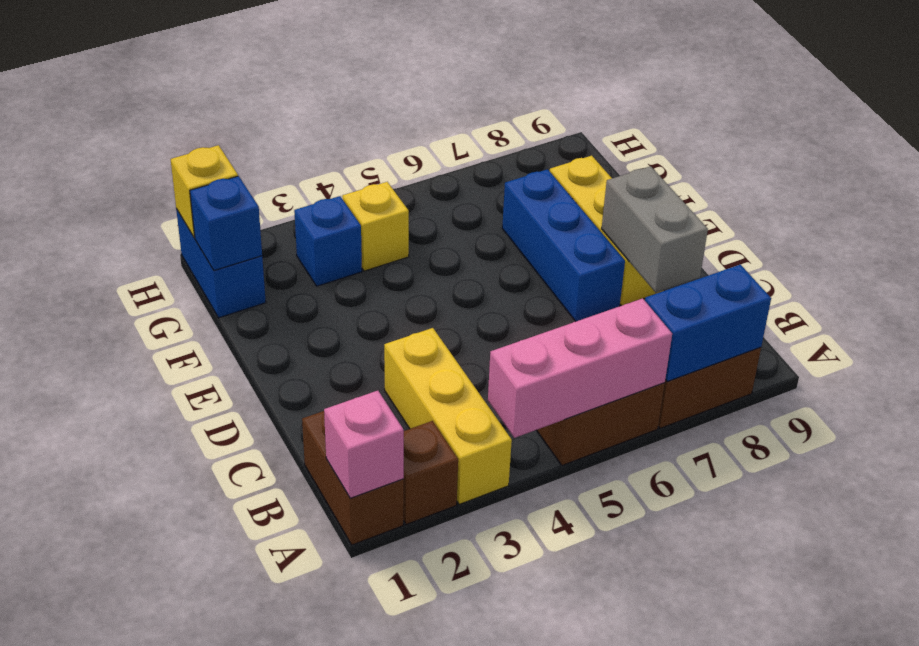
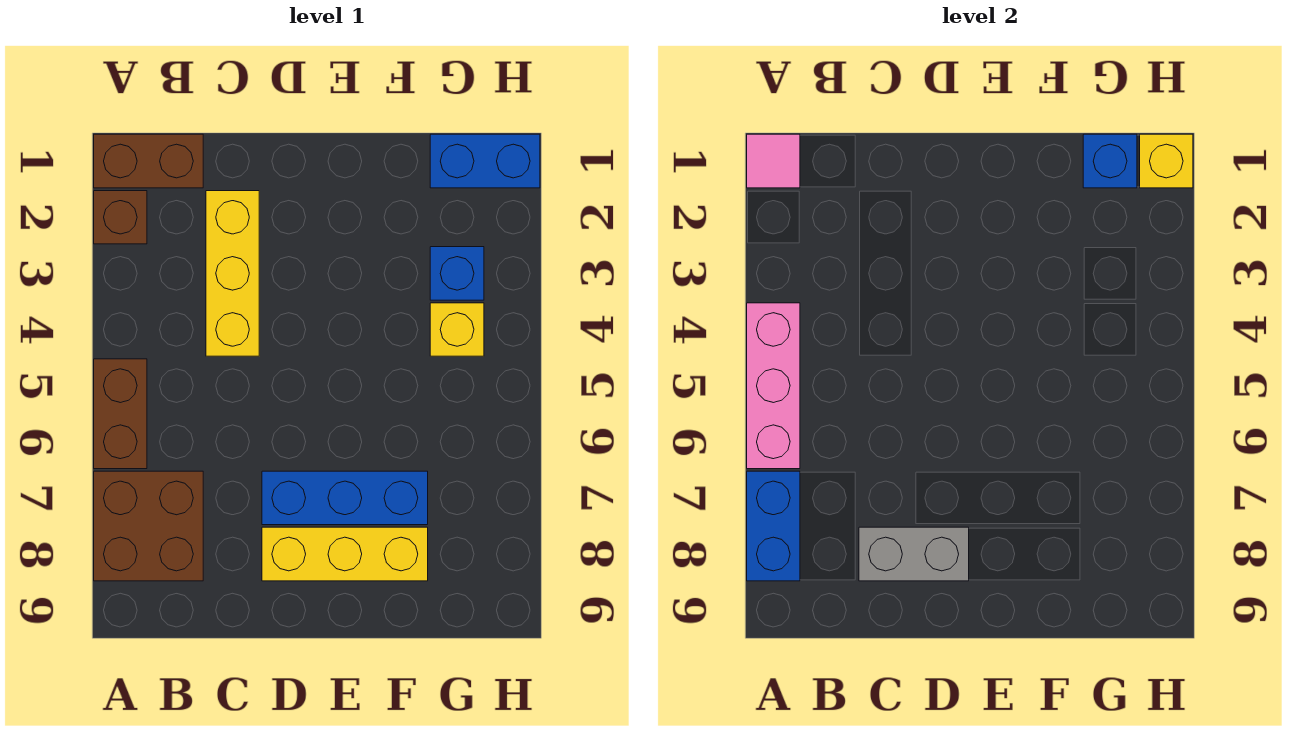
pink brick A1 level 2 -> pink tile A1 level 2
yellow brick A3:C3 level 1 -> yellow brick C2:C4 level 1

